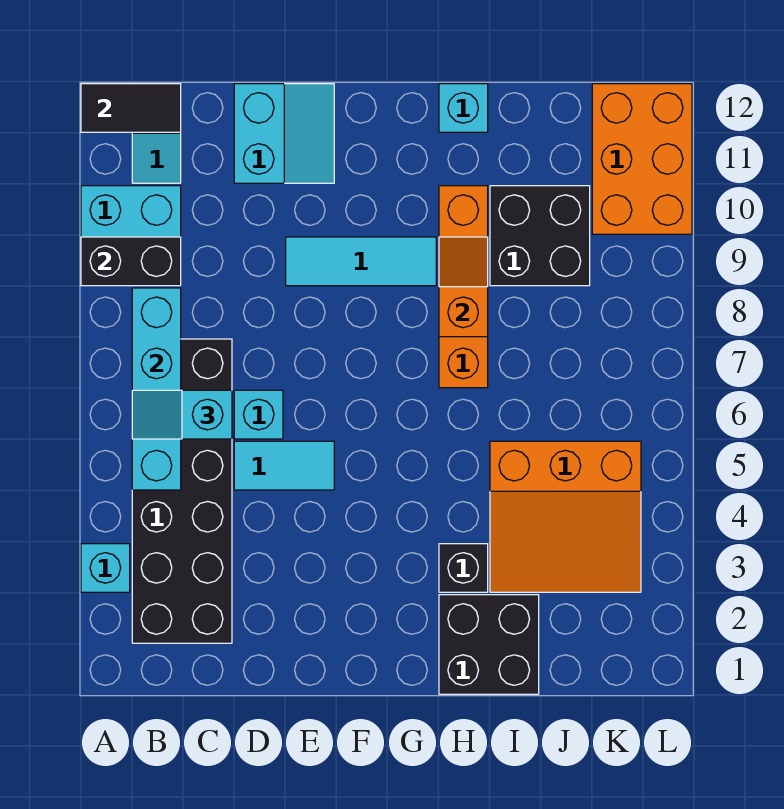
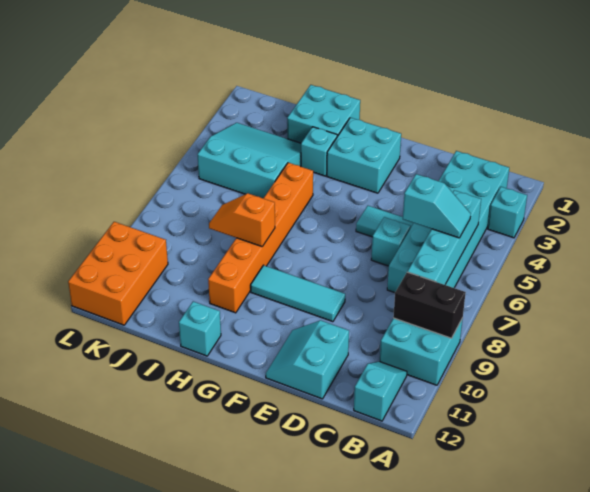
black tile A12:B12 level 2 -> none
black brick B2:C7 level 1 -> cyan brick B2:C7 level 1
none -> cyan brick F2:G3 level 1
black brick H1:I2 level 1 -> cyan brick H1:I2 level 1
black brick H3 level 1 -> cyan brick H3 level 1
orange brick H7:H10 level 1 -> orange brick H5:H10 level 1
orange slope H8:H9 level 2 top 8 -> orange slope H8:I8 level 2 top H
orange slope I3:K5 level 1 top 5 -> cyan slope I3:K5 level 1 top 5
black brick I9:J10 level 1 -> none

